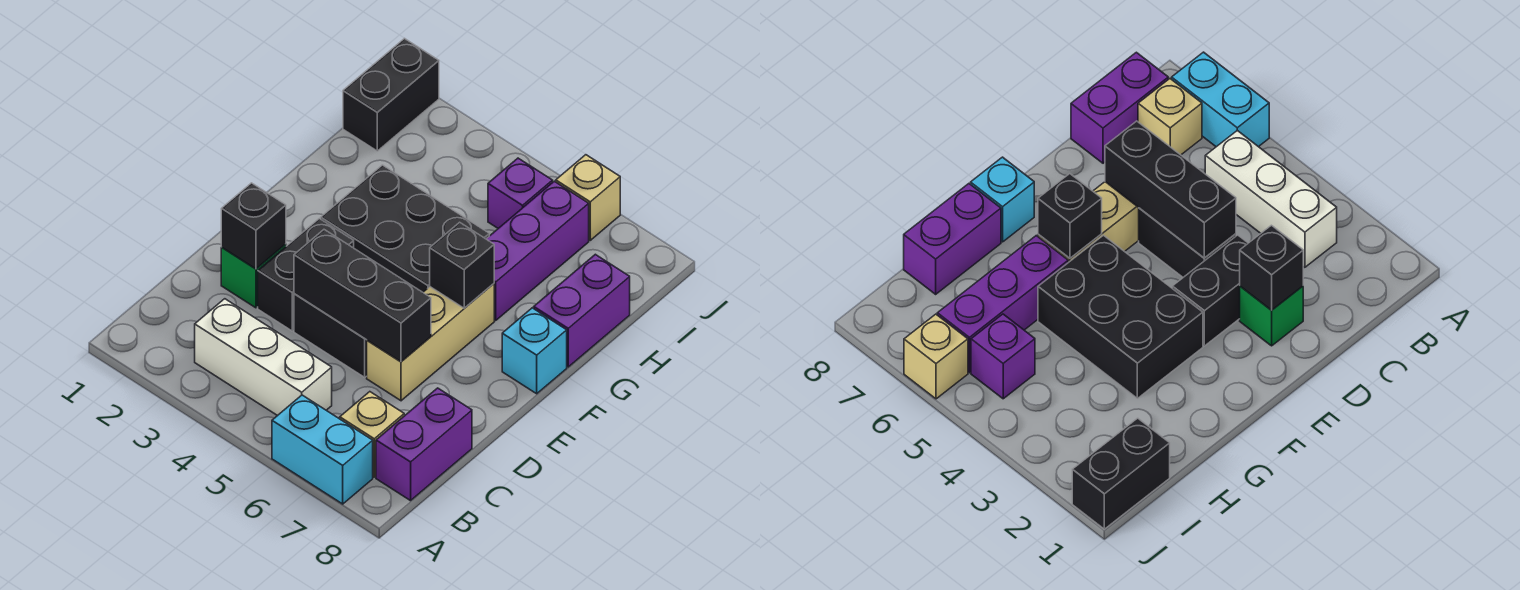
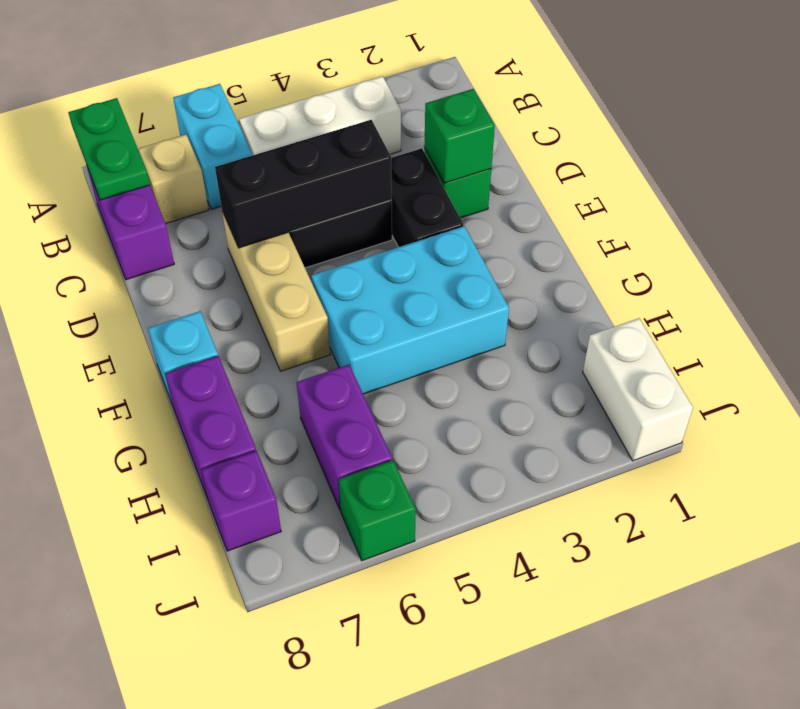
cyan brick A6:A7 level 1 -> cyan brick A6:B6 level 1
none -> green plate A8:B8 level 2
black brick D2 level 2 -> green brick D2 level 2
black brick F3:G5 level 1 -> cyan brick F3:G5 level 1
black brick F6 level 2 -> none
purple brick G6:I6 level 1 -> purple brick H6:I6 level 1
black brick I1:J1 level 1 -> white brick I1:J1 level 1
purple brick I5 level 1 -> purple brick I8 level 1
tan brick J6 level 1 -> green brick J6 level 1

